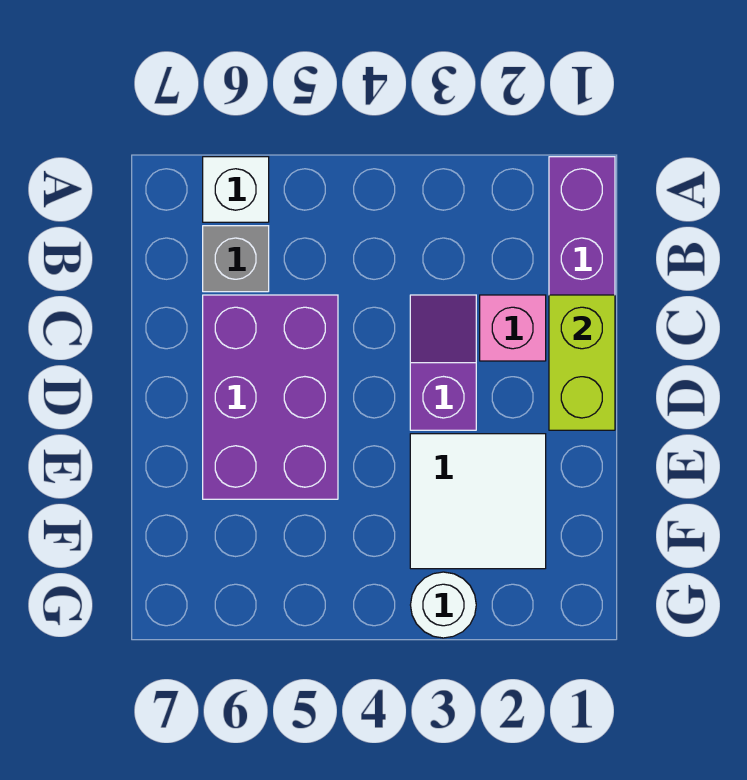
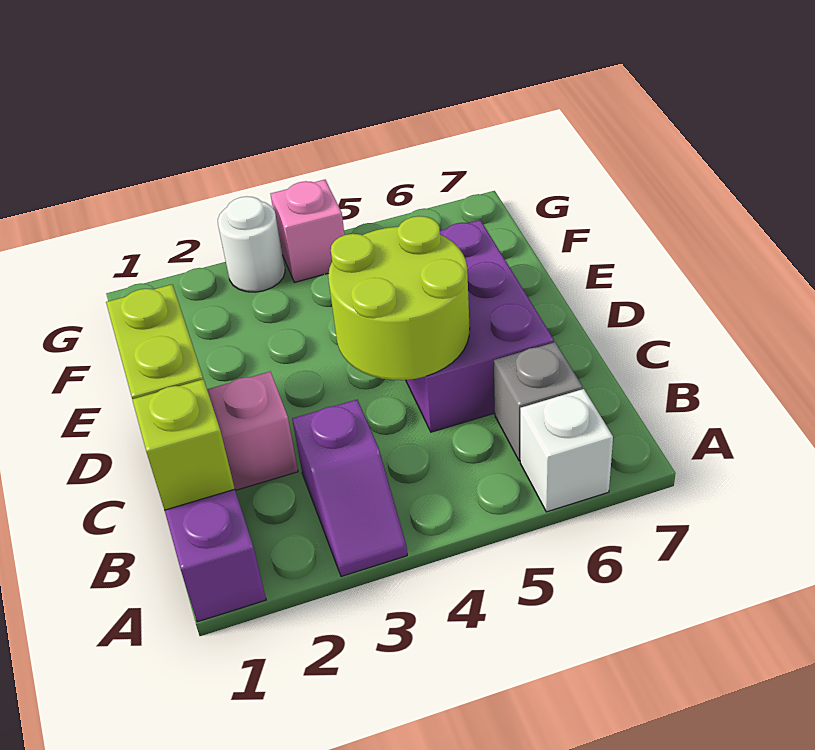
none -> lime brick B1 level 2
purple slope C3:D3 level 1 top D -> purple slope A3:B3 level 1 top B
none -> lime round brick C4:D5 level 2
white tile E2:F3 level 1 -> none
none -> pink brick G4 level 1

